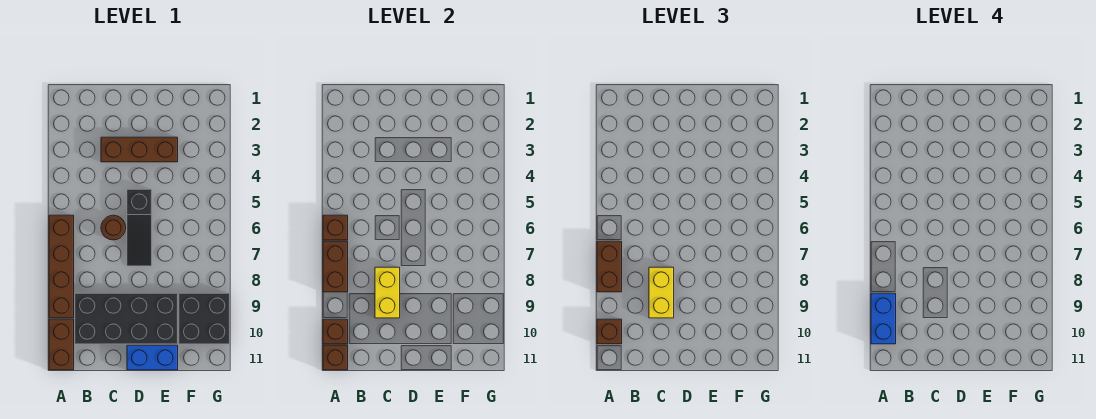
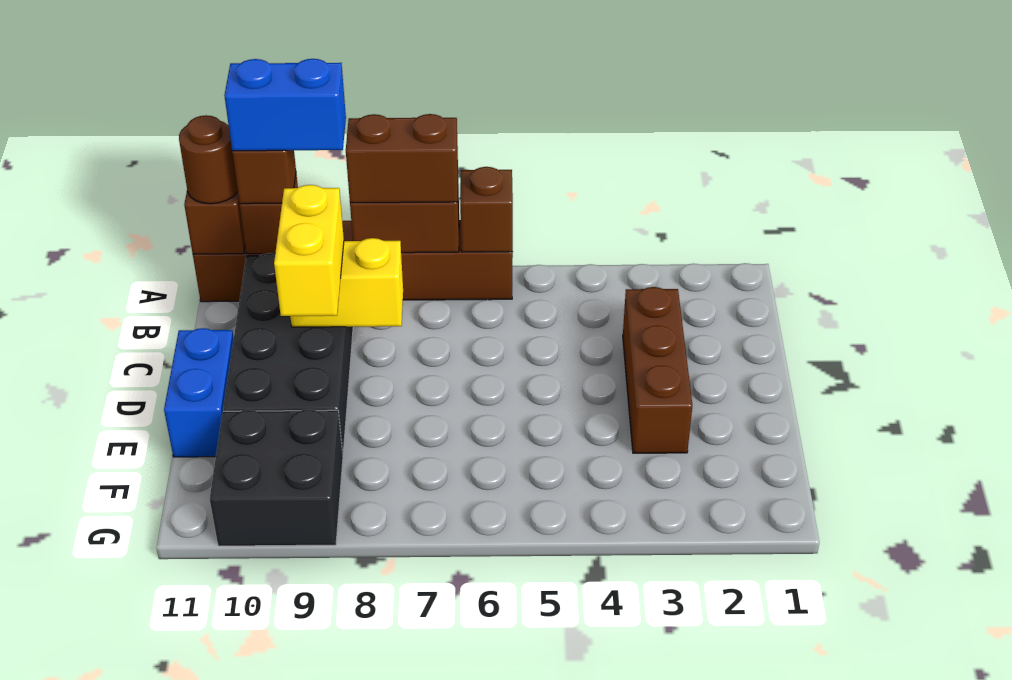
brown round brick C6 level 1 -> brown round brick A11 level 3
yellow brick C8:C9 level 3 -> yellow brick C9:D9 level 3
black slope D5:D7 level 1 top 5 -> none

